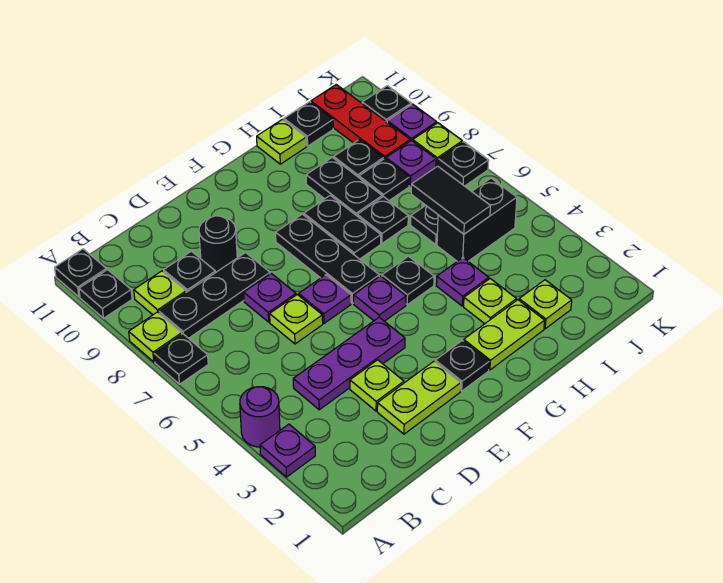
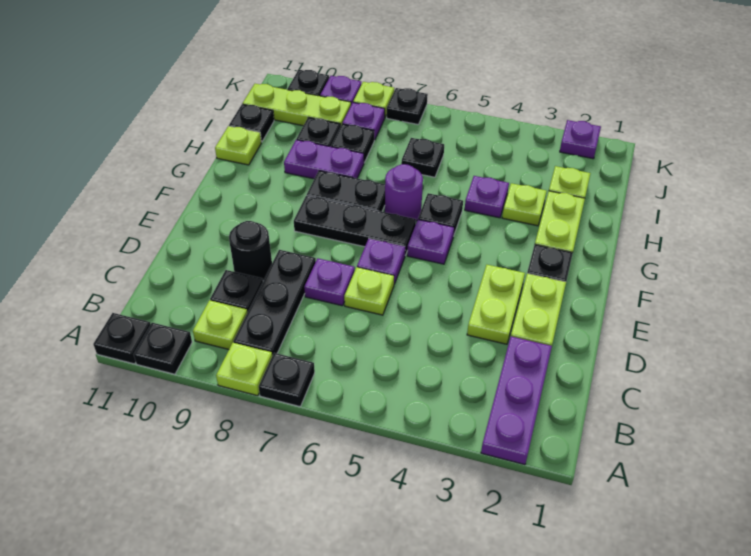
purple plate A3 level 1 -> purple plate K2 level 1
purple round brick A4 level 1 -> purple round brick G6 level 1
purple plate C4:E4 level 1 -> purple plate A2:C2 level 1
lime plate D3 level 1 -> lime plate D3:E3 level 1
black plate H7 level 1 -> none
black plate H8:H9 level 1 -> purple plate H8:H9 level 1
black brick I5:J5 level 1 -> none
black tile I5:I6 level 2 -> none
red plate J9:J11 level 1 -> lime plate J9:J11 level 1

